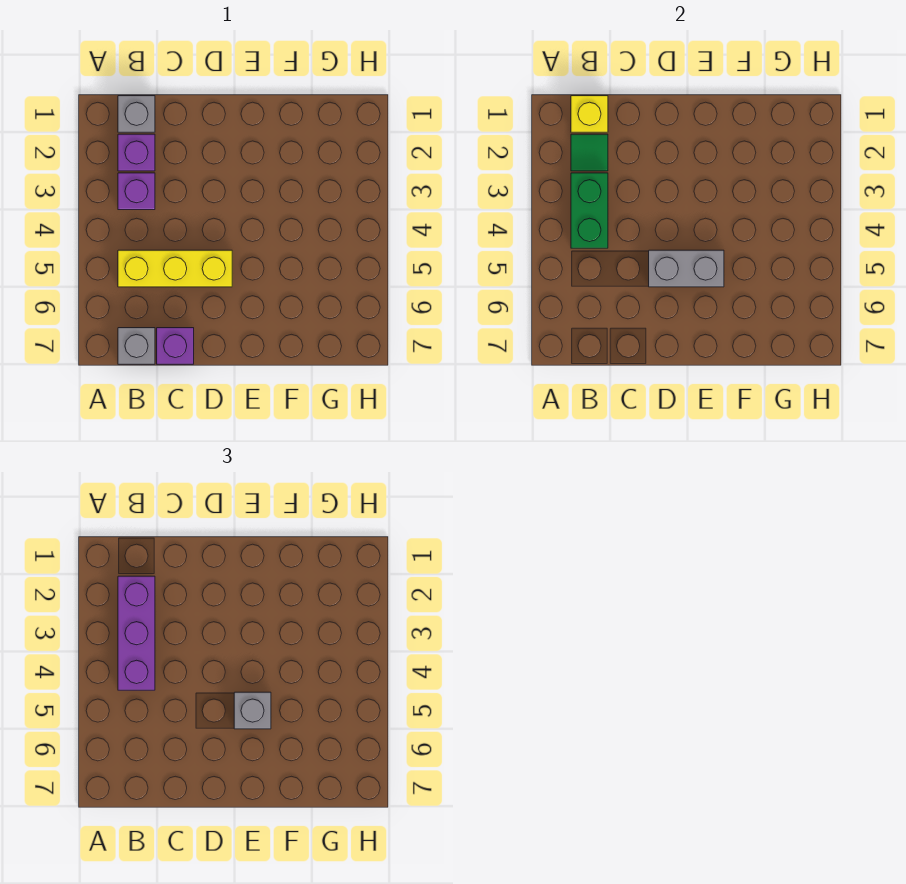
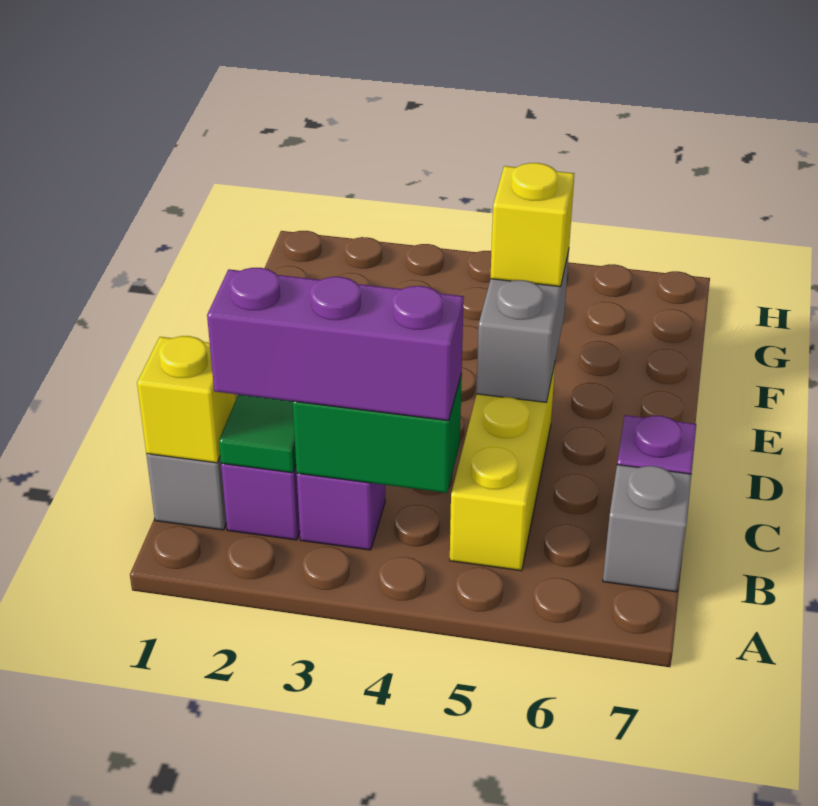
grey brick E5 level 3 -> yellow brick E5 level 3

